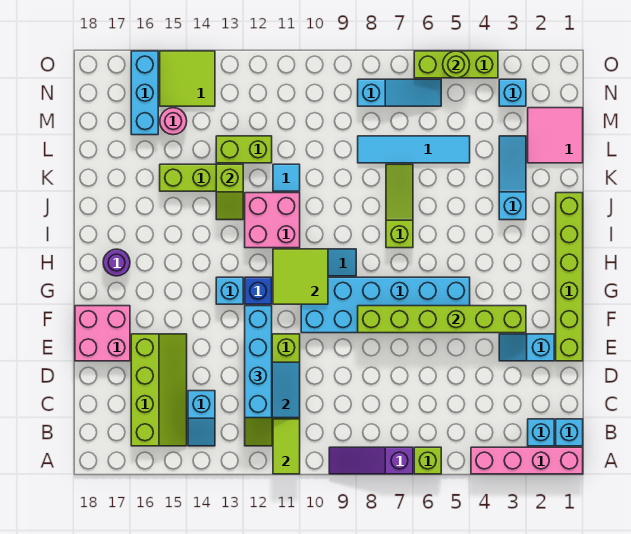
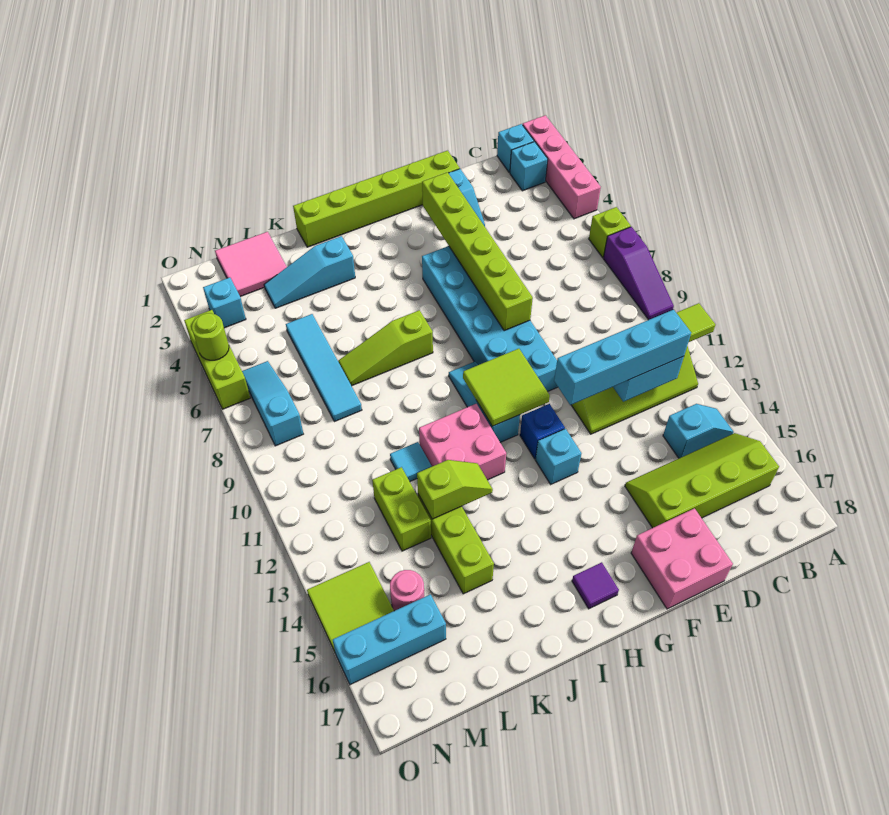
purple round brick H17 level 1 -> purple tile H17 level 1

